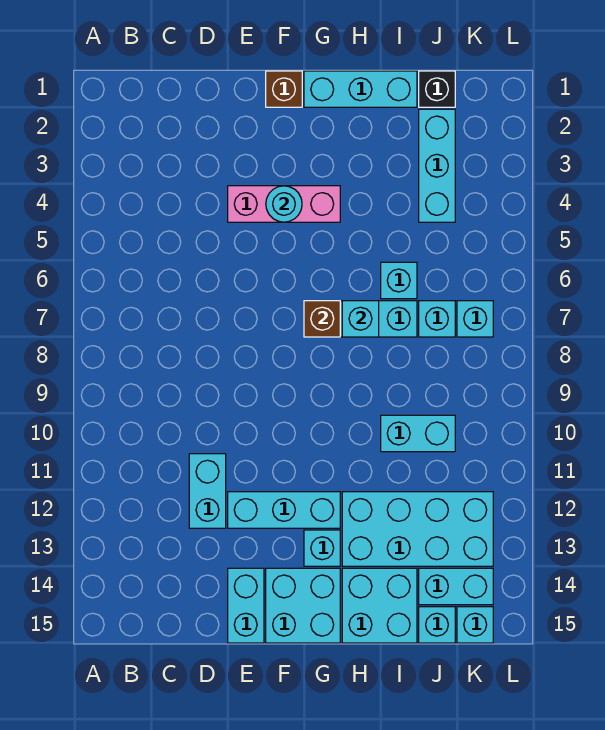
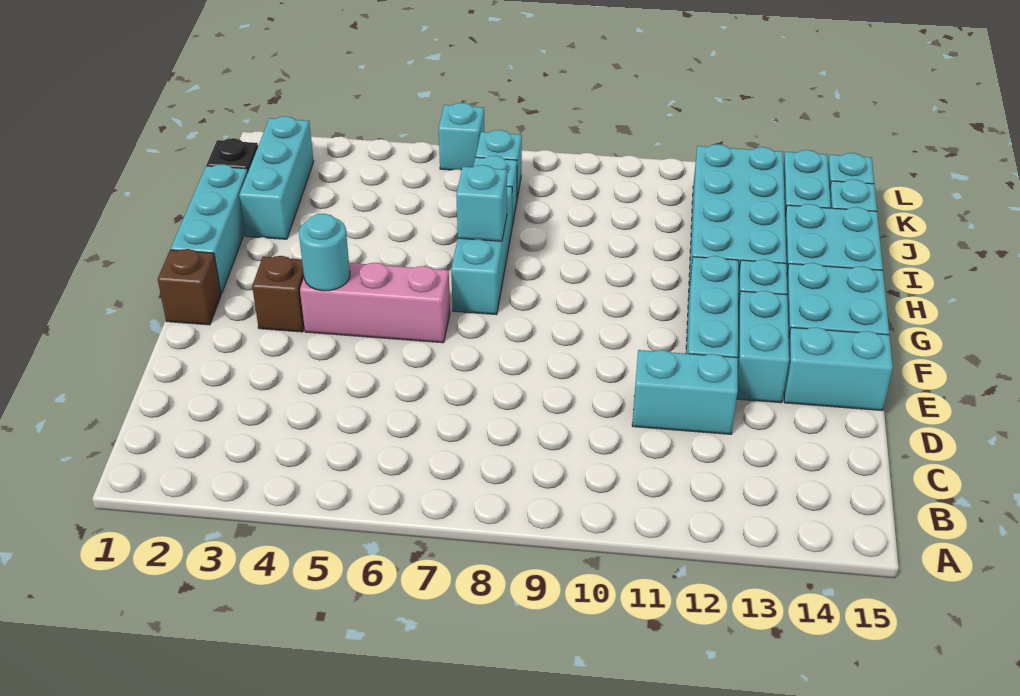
pink brick E4:G4 level 1 -> pink brick F4:F6 level 1
brown brick G7 level 2 -> brown brick F3 level 1
cyan brick I6 level 1 -> cyan brick L6 level 1
cyan brick I10:J10 level 1 -> cyan brick E13:F13 level 1
cyan brick J2:J4 level 1 -> cyan brick I2:K2 level 1

